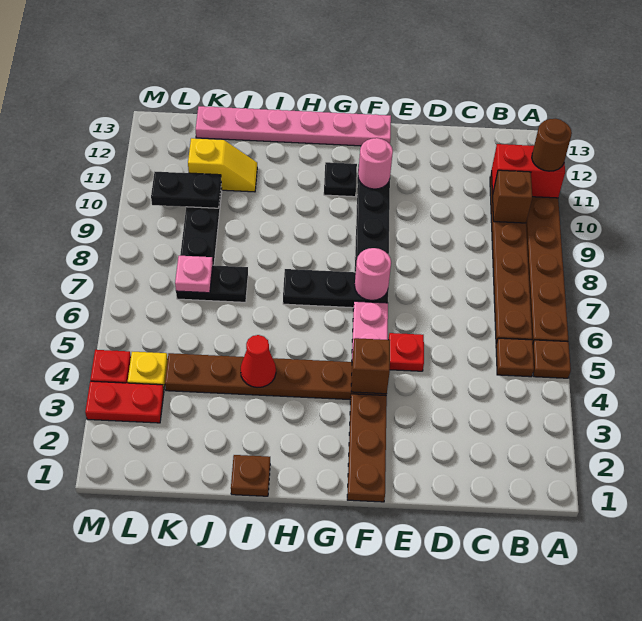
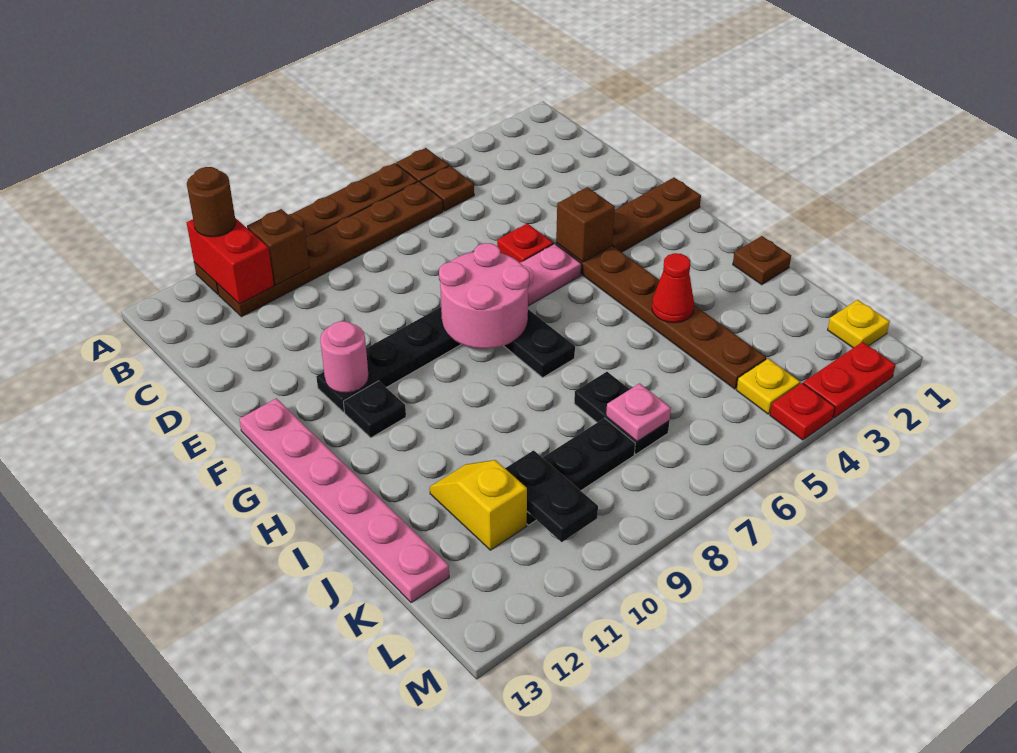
pink round brick F7 level 2 -> pink round brick F7:G8 level 2
none -> yellow plate L1 level 1
red plate L3:M3 level 1 -> red plate M2:M3 level 1

